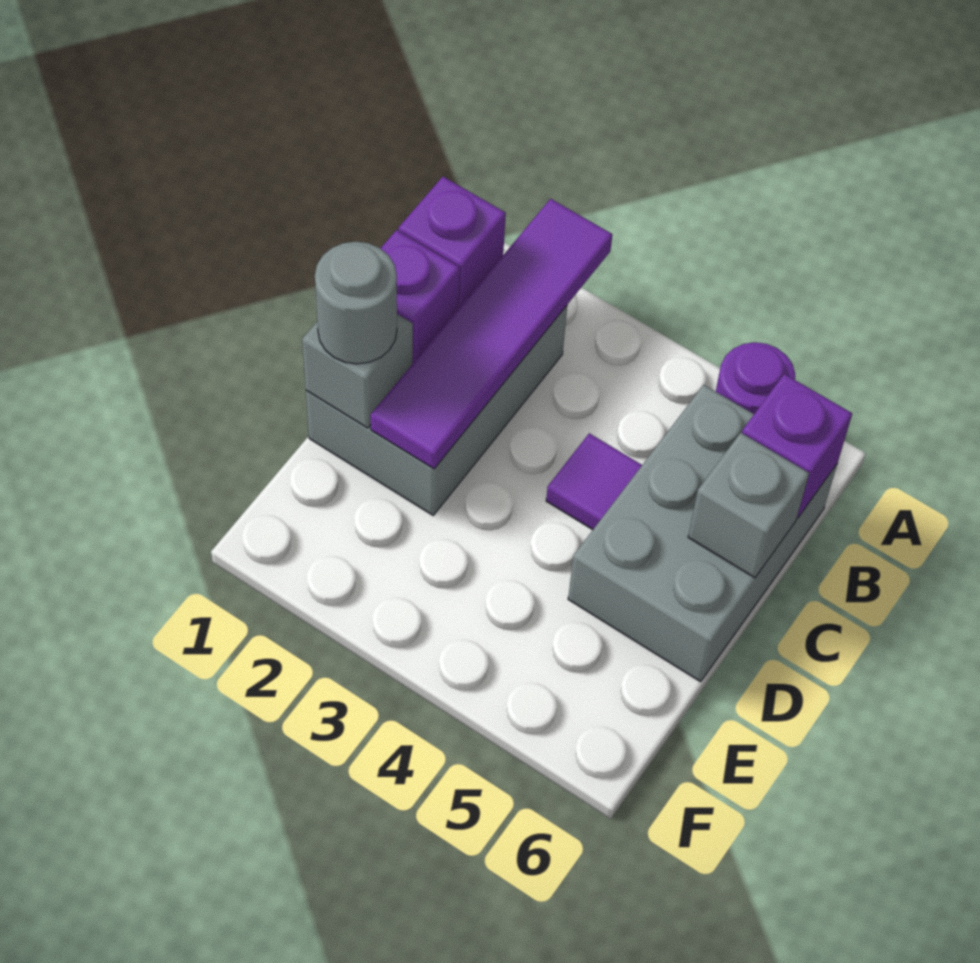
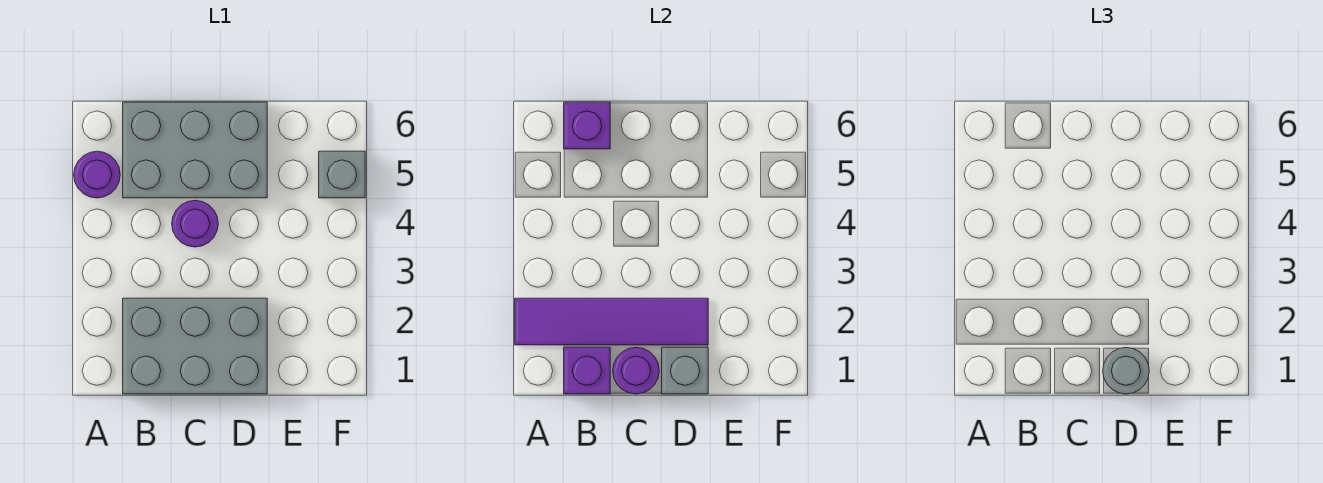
purple brick C1 level 2 -> purple round brick C1 level 2
purple tile C4 level 1 -> purple round brick C4 level 1
grey brick C6 level 2 -> grey brick F5 level 1

